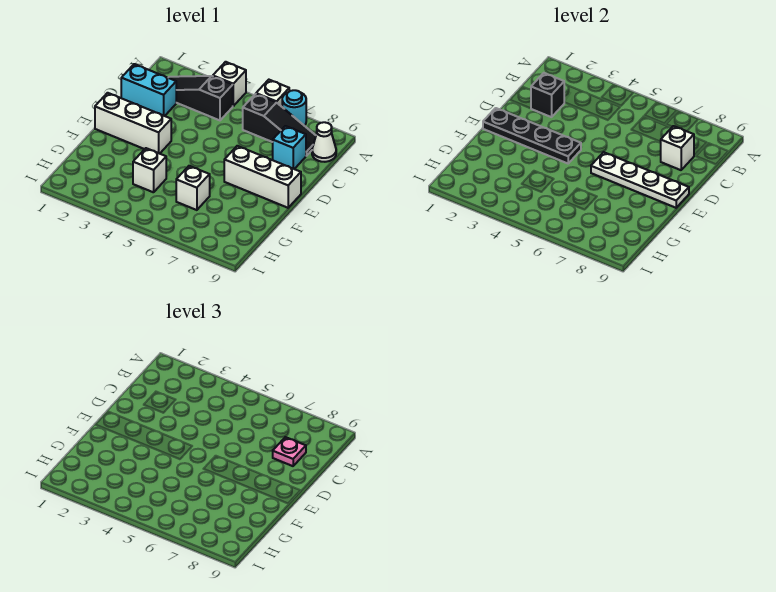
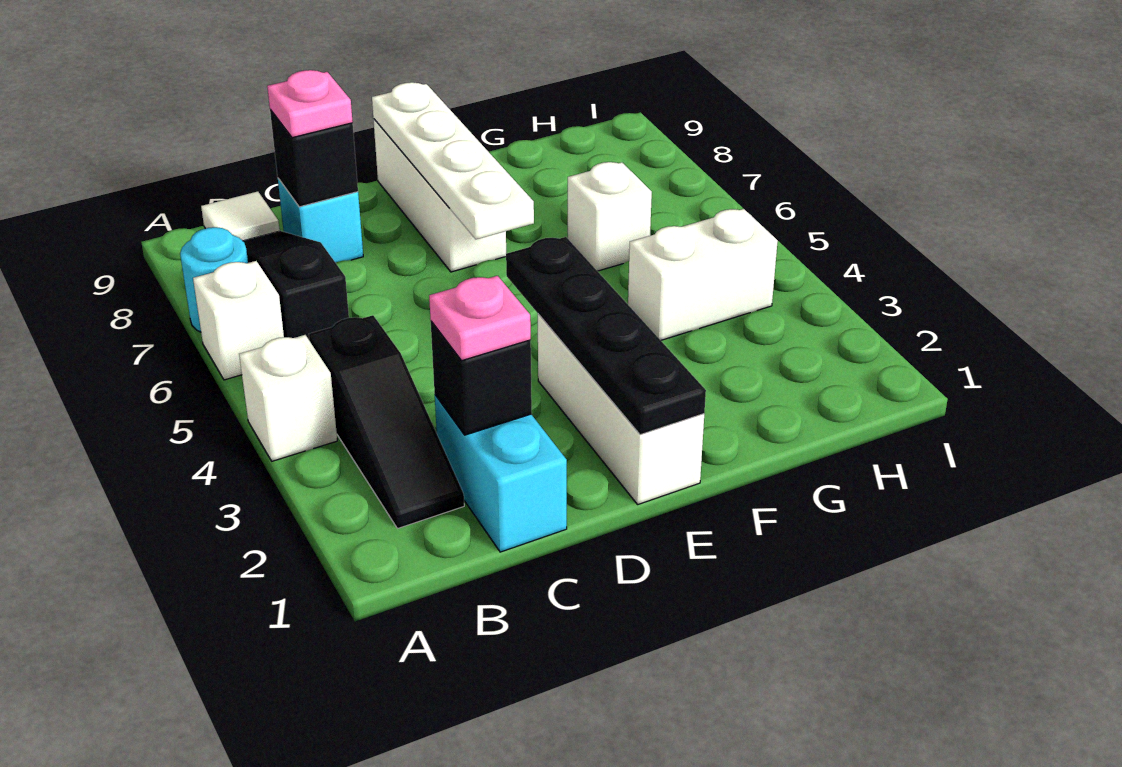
white cone B9 level 1 -> white tile B9 level 1
none -> pink plate C2 level 3
white brick C8 level 2 -> black brick C8 level 2
white brick G4 level 1 -> white brick G4:H4 level 1

